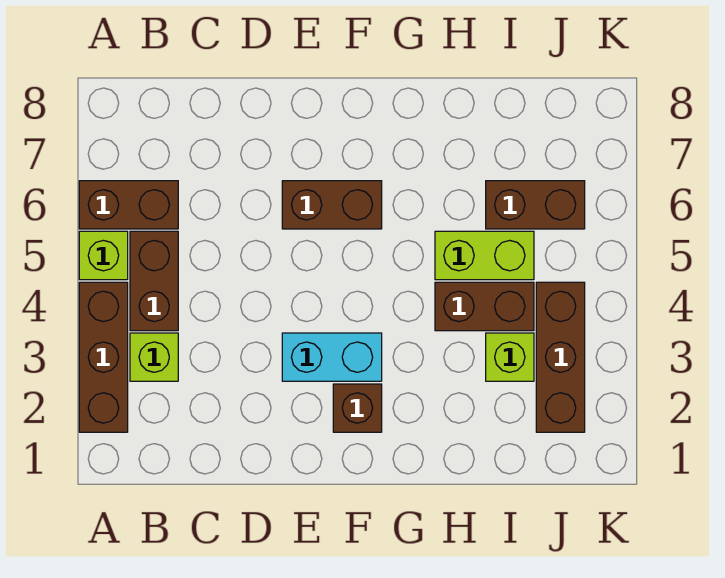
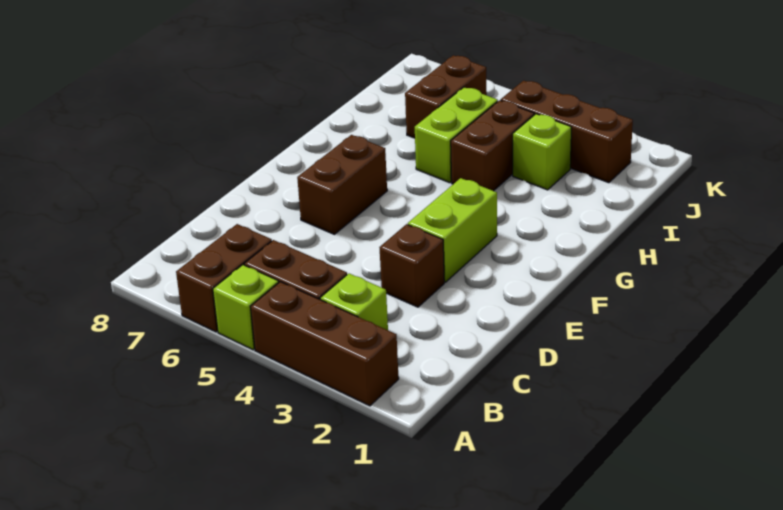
cyan brick E3:F3 level 1 -> lime brick E3:F3 level 1
brown brick F2 level 1 -> brown brick D3 level 1

